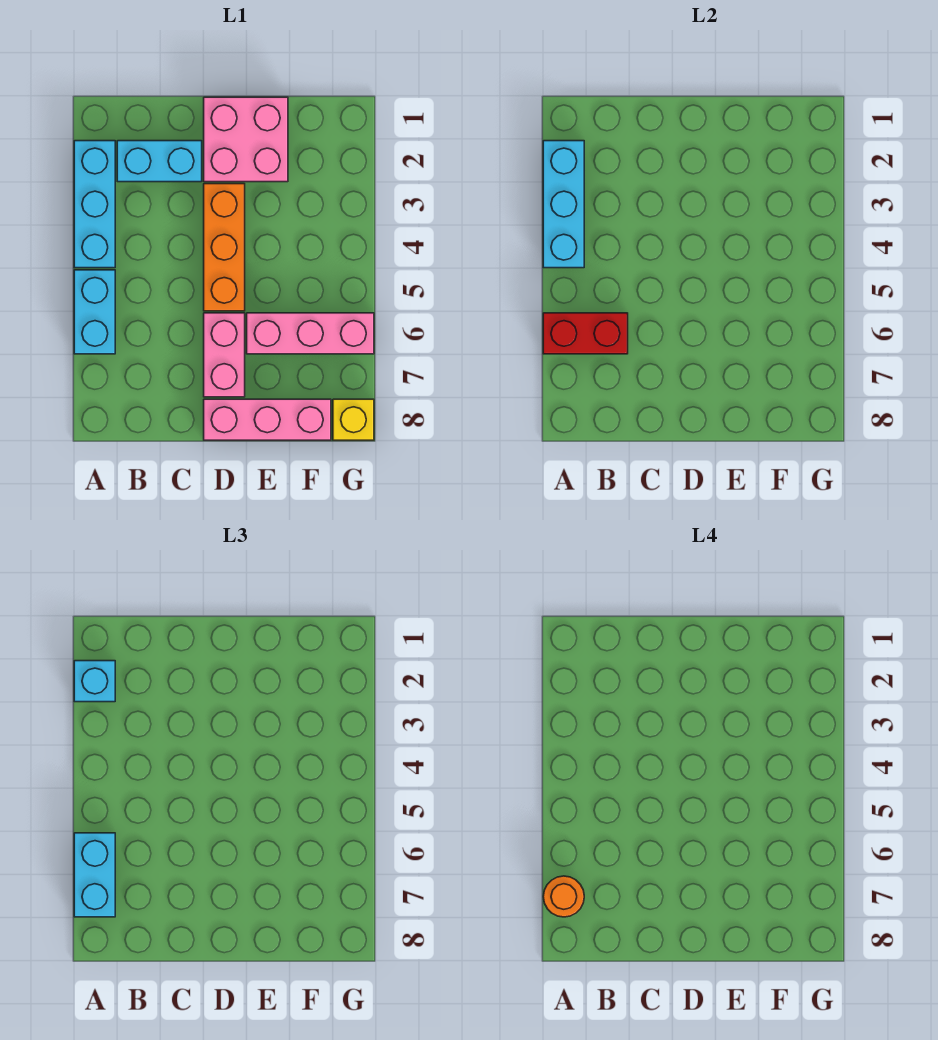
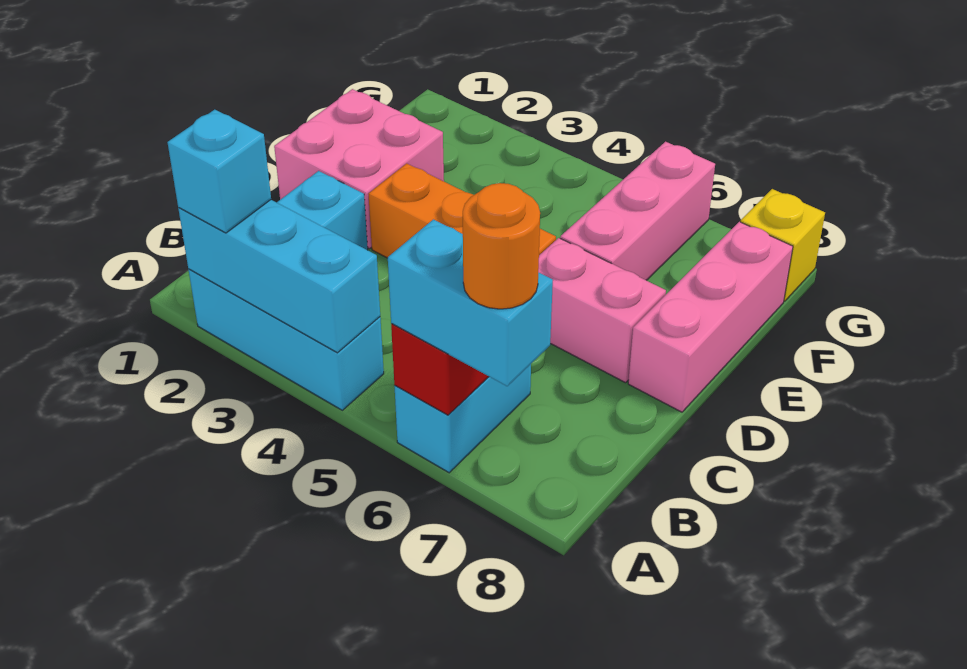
cyan brick A5:A6 level 1 -> cyan brick A6:B6 level 1

